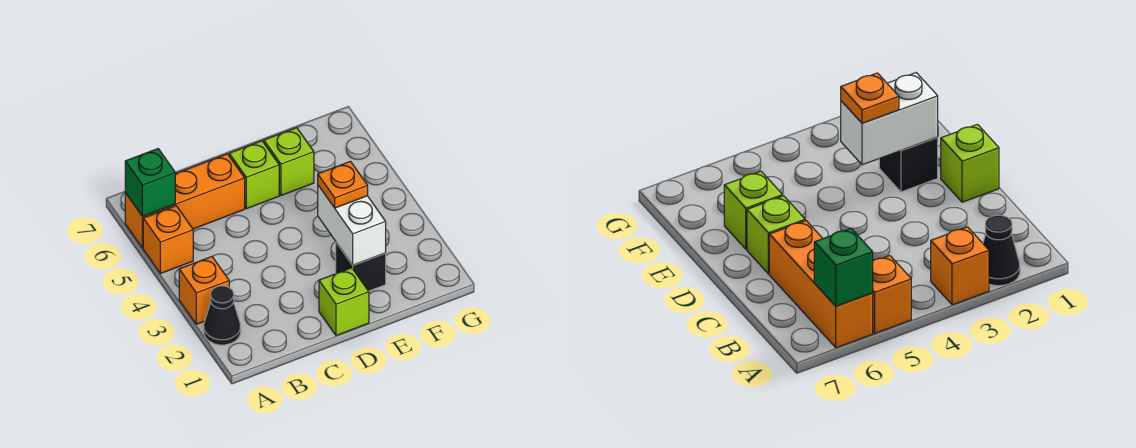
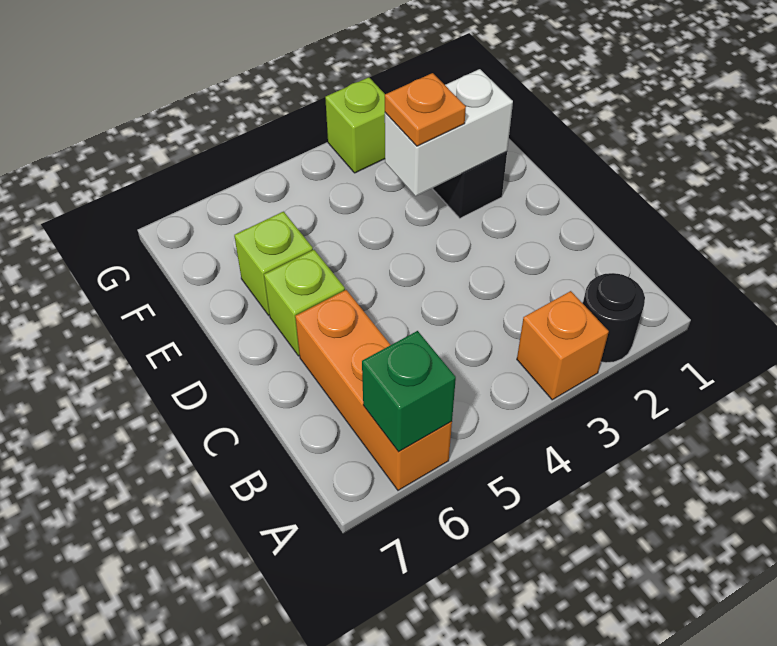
black cone A2 level 1 -> black round brick A2 level 1
orange brick A5 level 1 -> none
lime brick D1 level 1 -> lime brick G3 level 1

